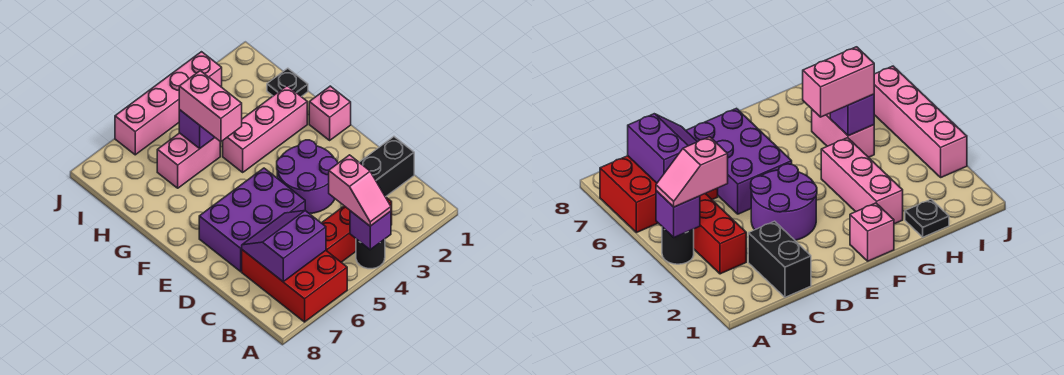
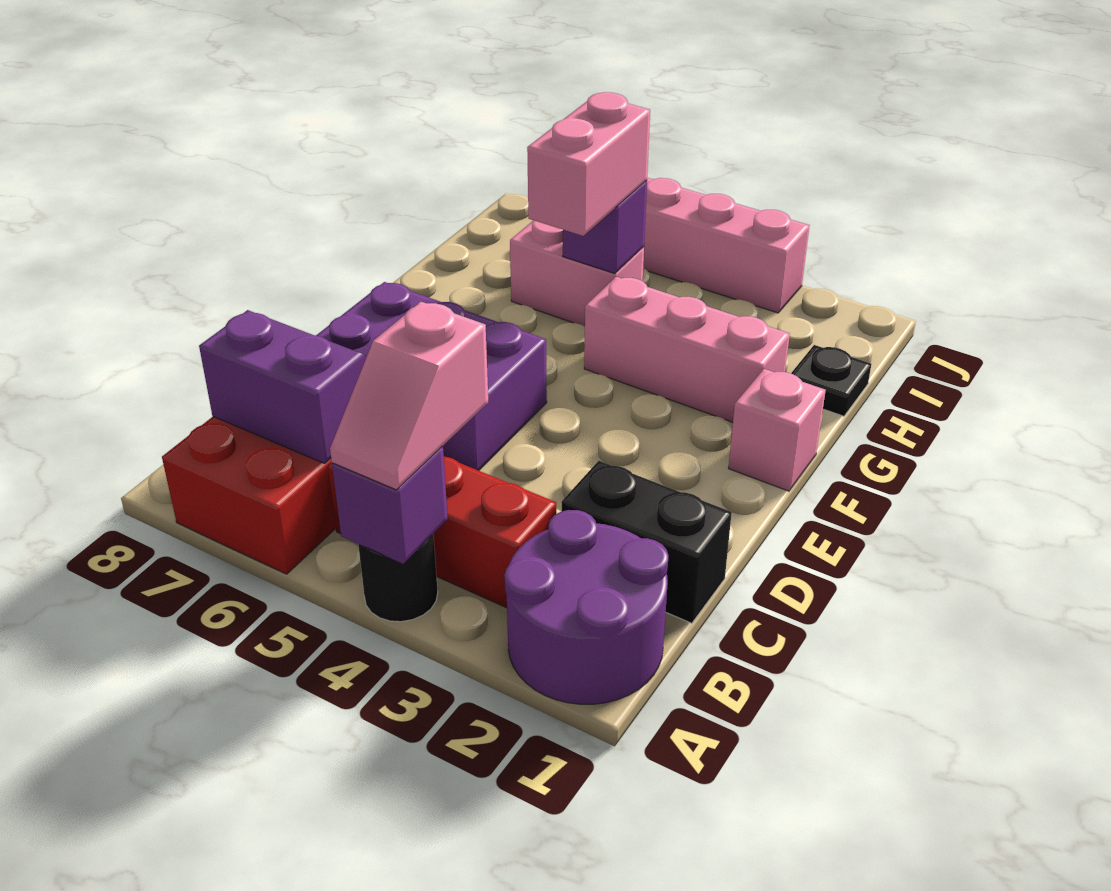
purple round brick D3:E4 level 1 -> purple round brick A1:B2 level 1

